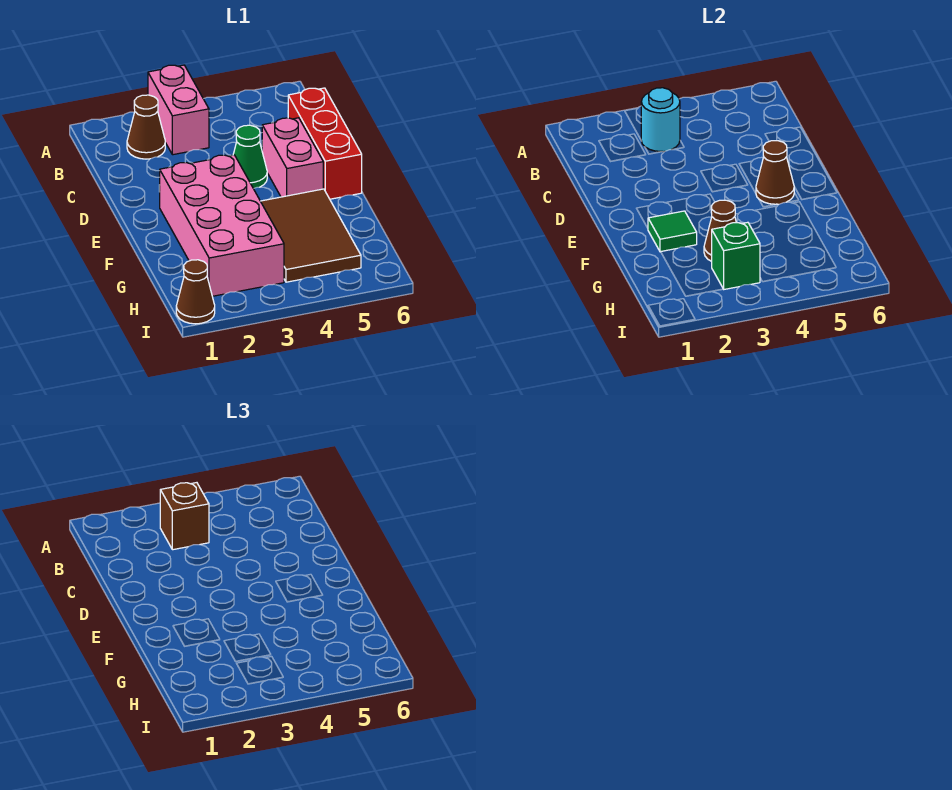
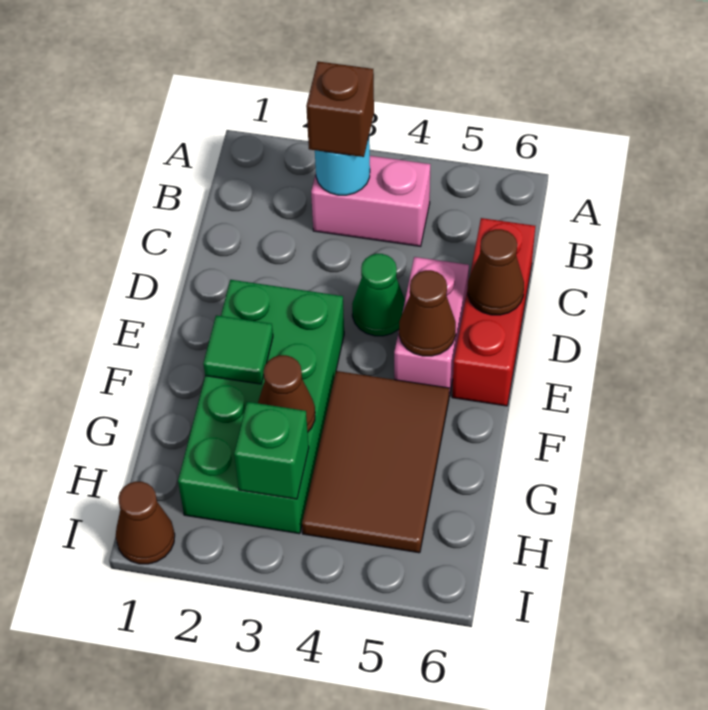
pink brick A3:B3 level 1 -> pink brick B3:B4 level 1
brown cone B2 level 1 -> brown cone D6 level 2
pink brick E2:H3 level 1 -> green brick E2:H3 level 1

